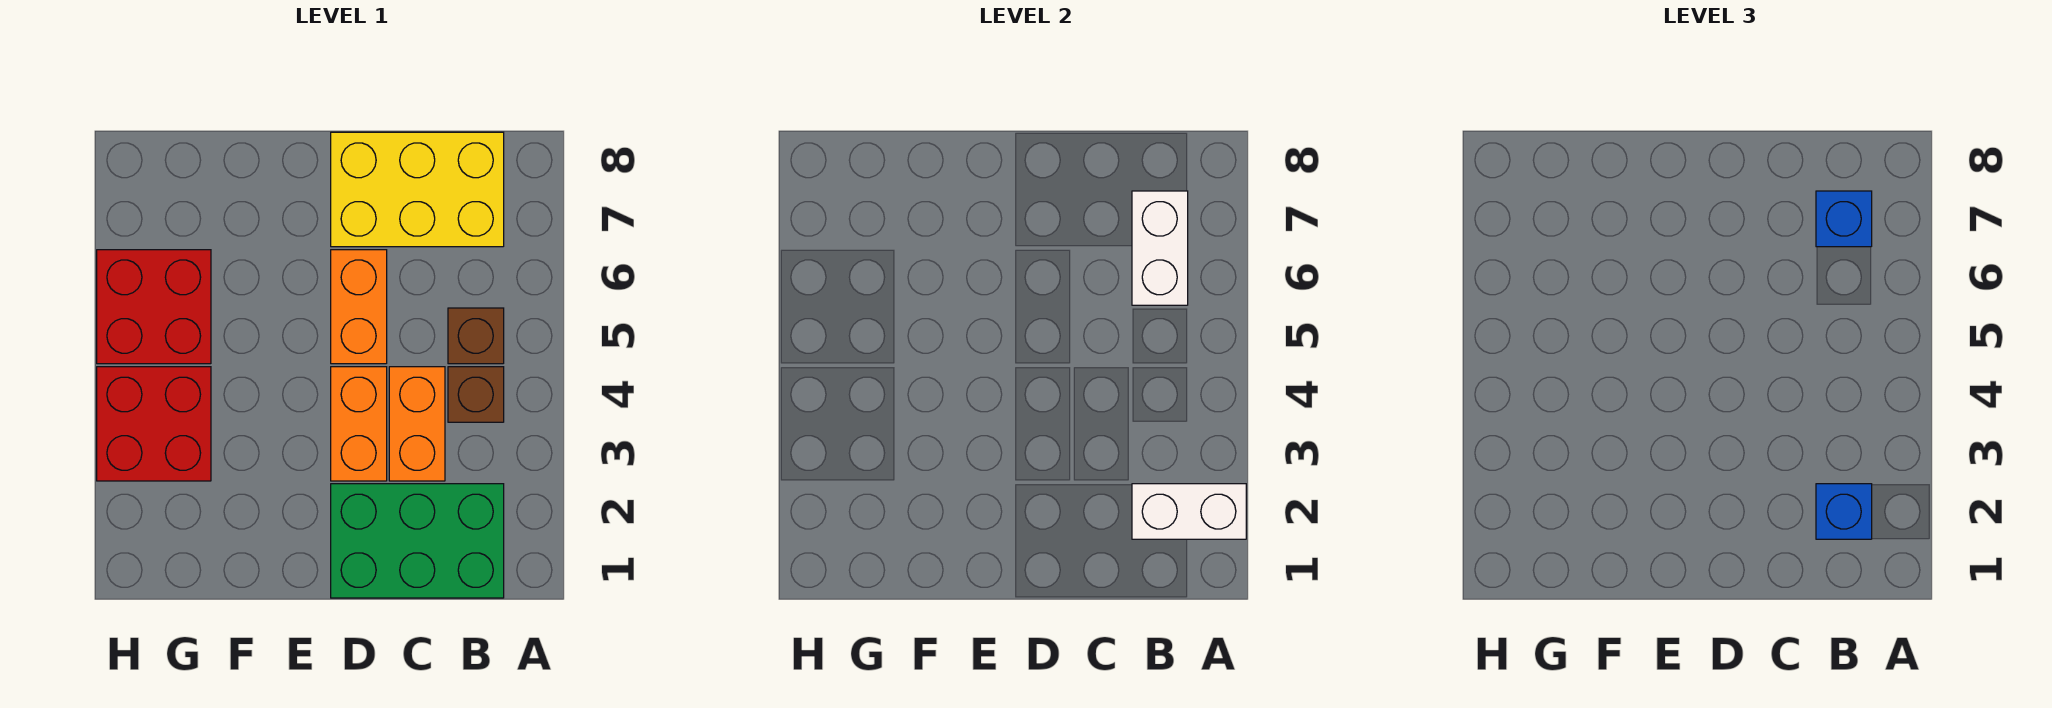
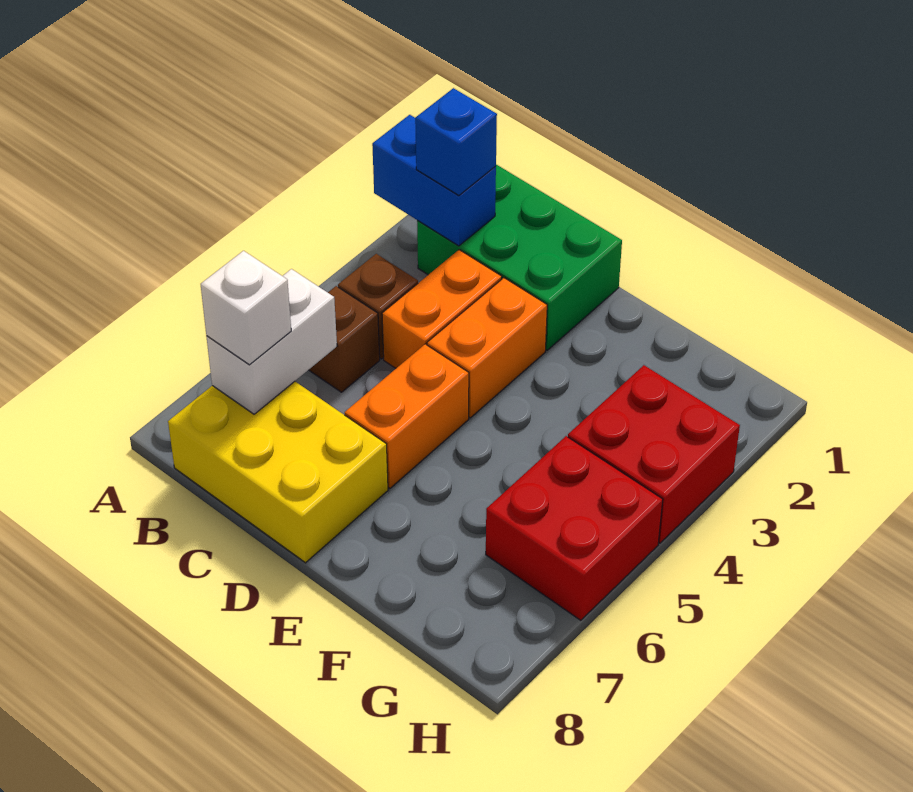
white brick A2:B2 level 2 -> blue brick A2:B2 level 2
blue brick B7 level 3 -> white brick B7 level 3

